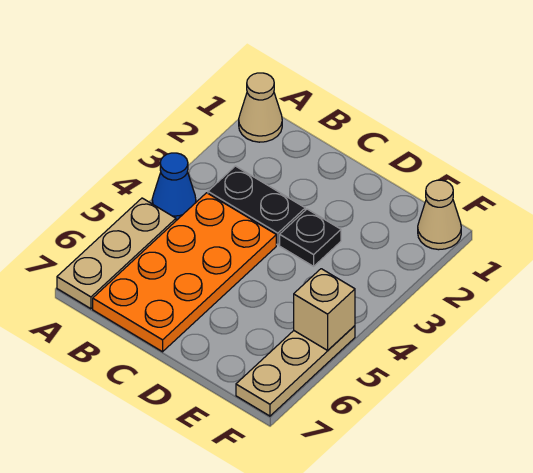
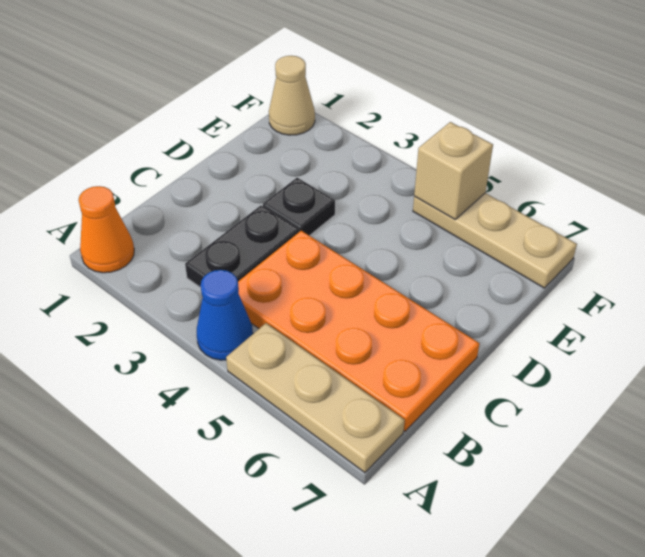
tan cone A1 level 1 -> orange cone A1 level 1

